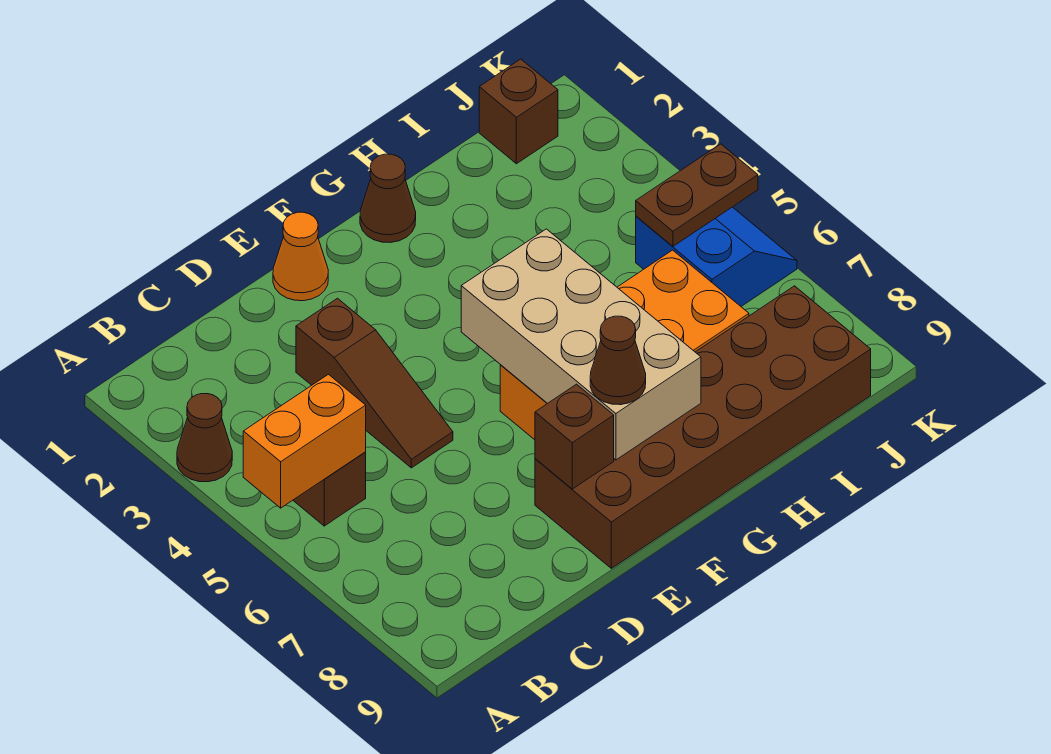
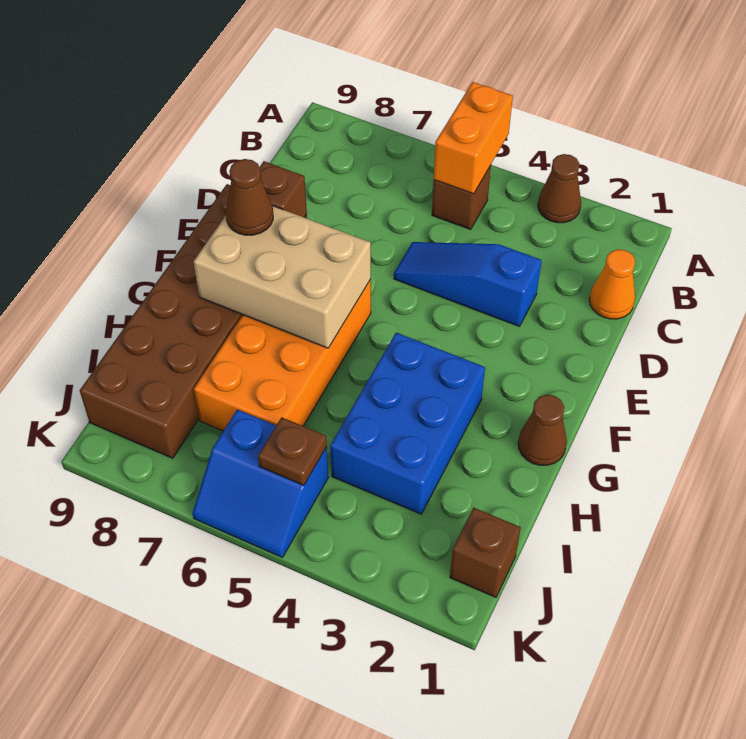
brown slope D3:D5 level 1 top 3 -> blue slope D3:D5 level 1 top 3
orange cone E1 level 1 -> orange cone C1 level 1
tan brick F5:G8 level 2 -> tan brick F6:G8 level 2
none -> blue brick G3:I4 level 1
brown plate J5:K5 level 2 -> brown plate J5 level 2

